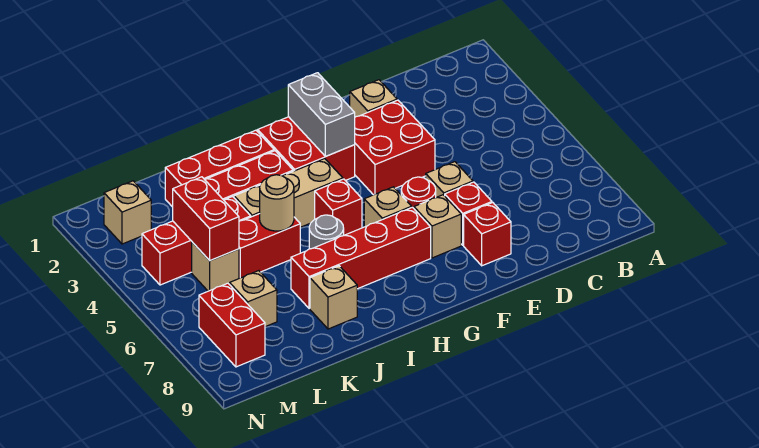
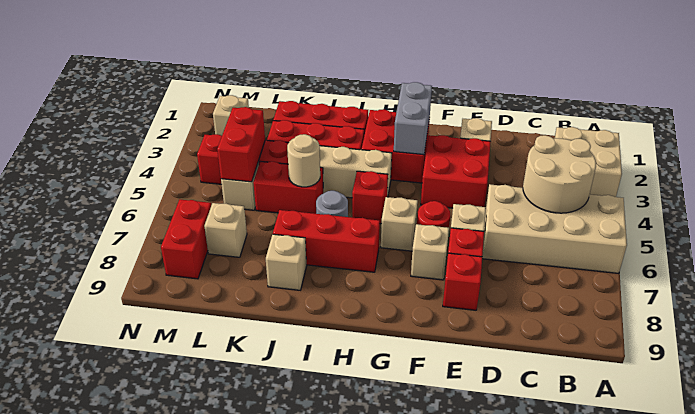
none -> tan brick A2:B3 level 1
none -> tan brick A5:D6 level 1
none -> tan round brick B4:C5 level 2
red brick G7:J7 level 1 -> red brick H7:J7 level 1

